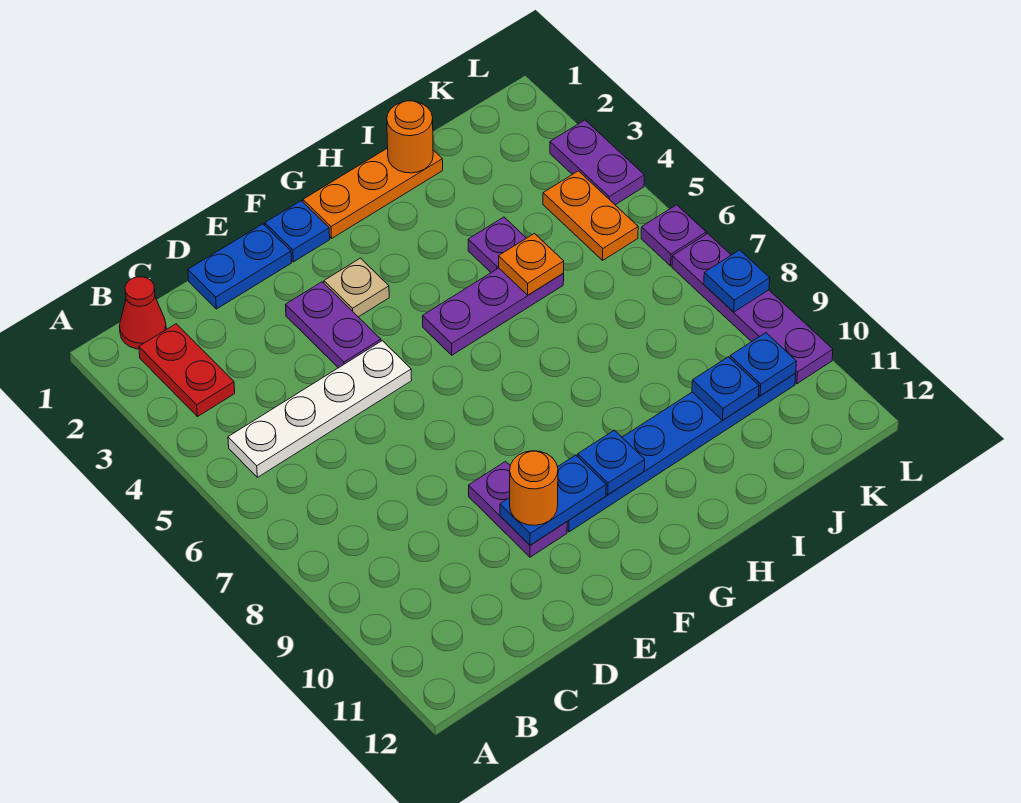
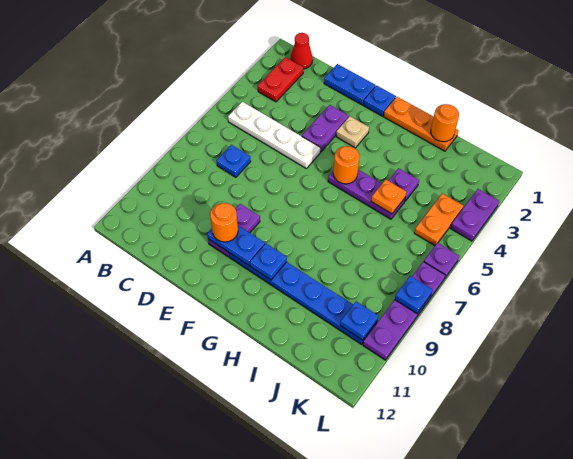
none -> orange round brick G5 level 2
blue plate J10 level 2 -> blue plate C7 level 1

